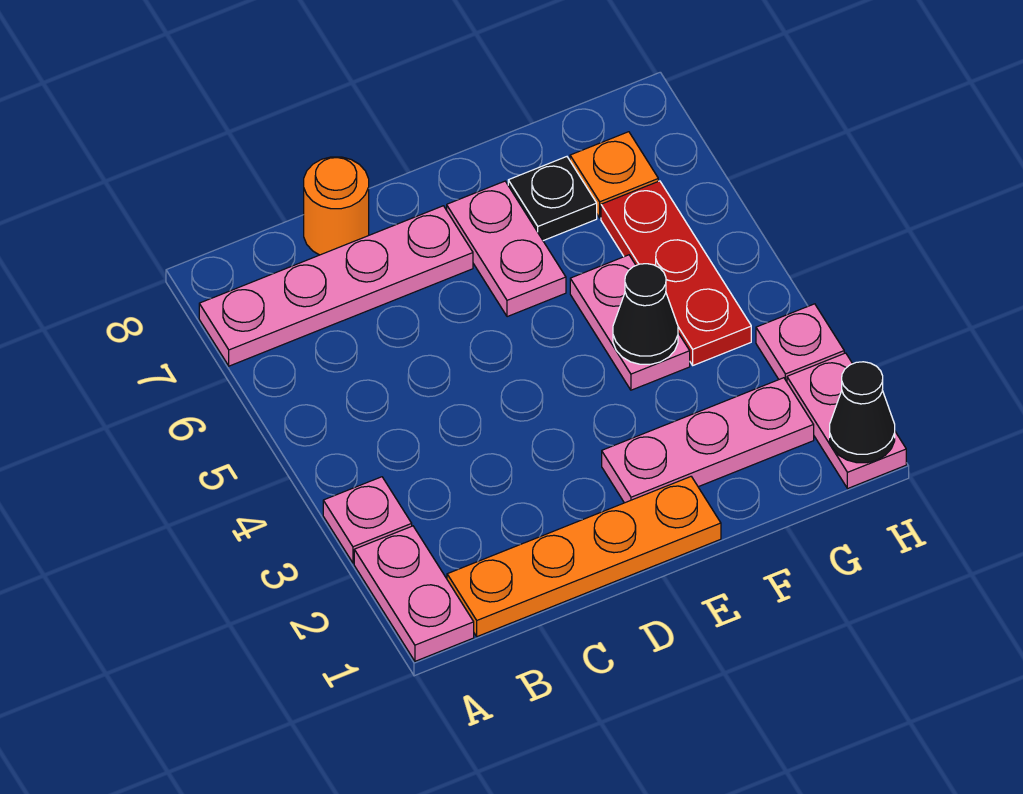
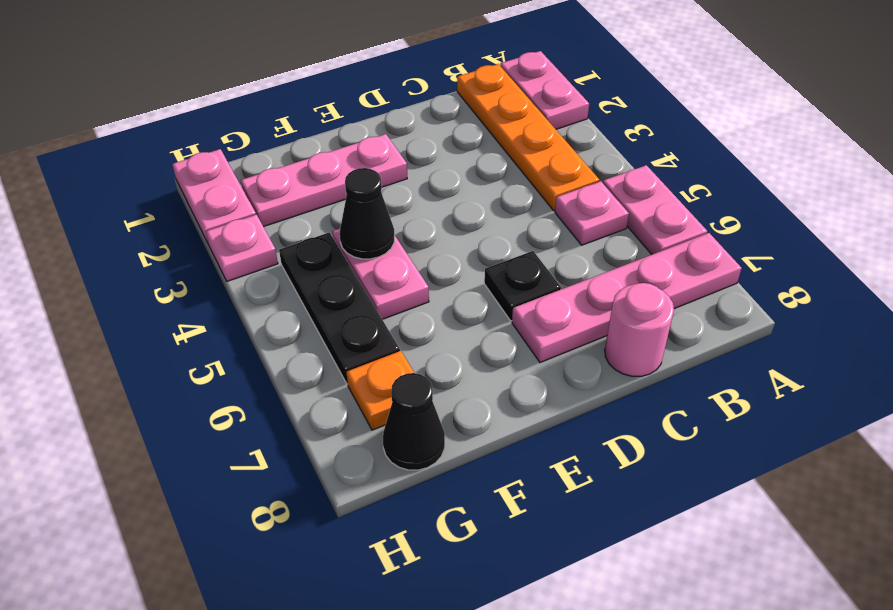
pink plate A3 level 1 -> pink plate B5 level 1
orange plate B1:E1 level 1 -> orange plate B1:B4 level 1
orange round brick C8 level 1 -> pink round brick C8 level 1
pink plate E6:E7 level 1 -> pink plate A5:A6 level 1
black plate F7 level 1 -> black plate D6 level 1
red plate G4:G6 level 1 -> black plate G4:G6 level 1
black cone H1 level 2 -> black cone G8 level 1

